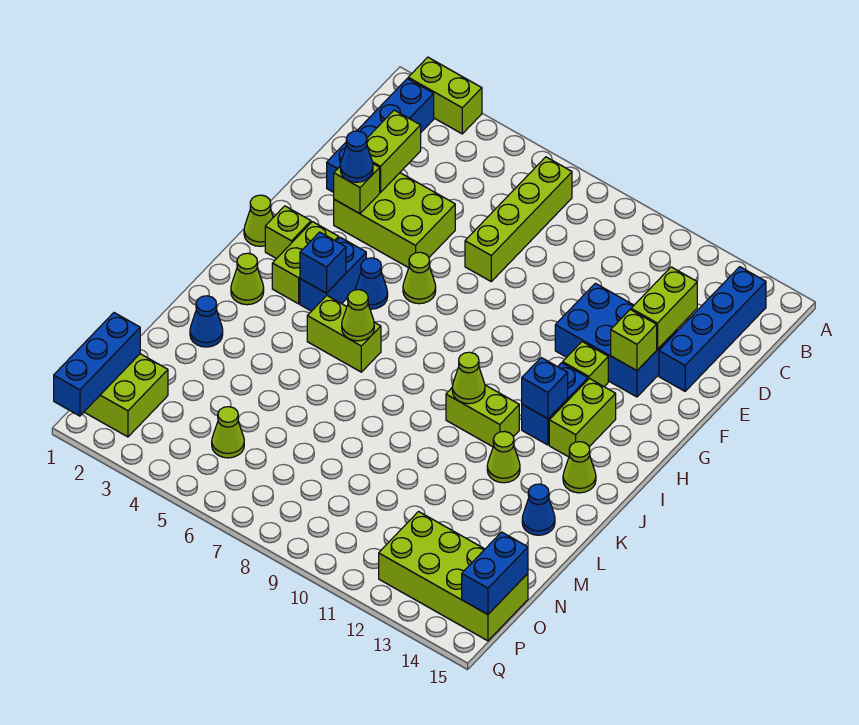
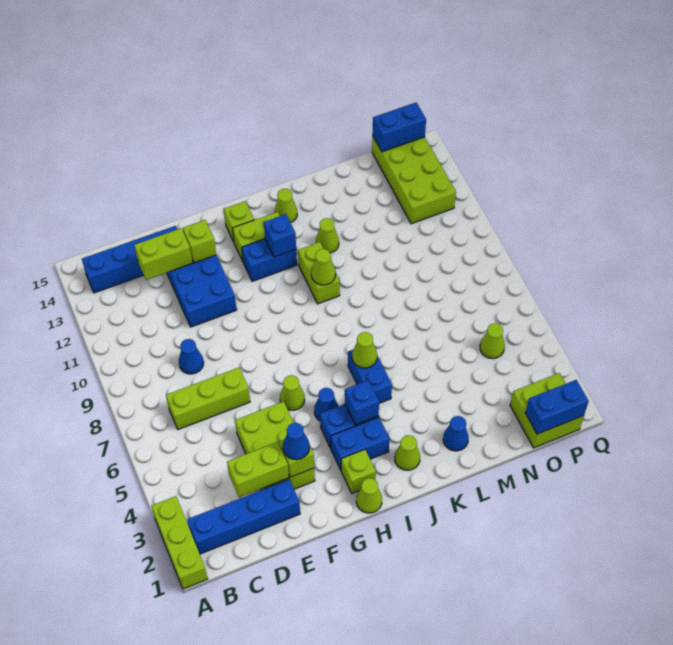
lime brick A2:A3 level 1 -> lime brick A1:A3 level 1
lime brick B7:E7 level 1 -> lime brick C7:E7 level 1
lime brick G12 level 1 -> lime brick H14 level 1
lime brick H3:I3 level 1 -> blue brick H3:I3 level 1
lime brick J5:J6 level 1 -> blue brick J5:J6 level 1
blue cone L14 level 1 -> blue cone D9 level 1
blue brick O1:Q1 level 2 -> blue brick O1:P1 level 2

